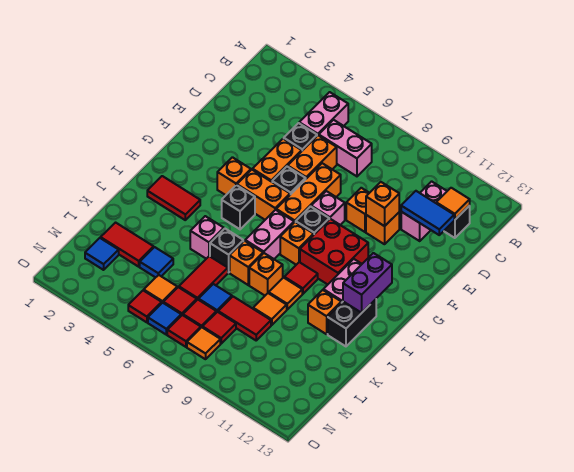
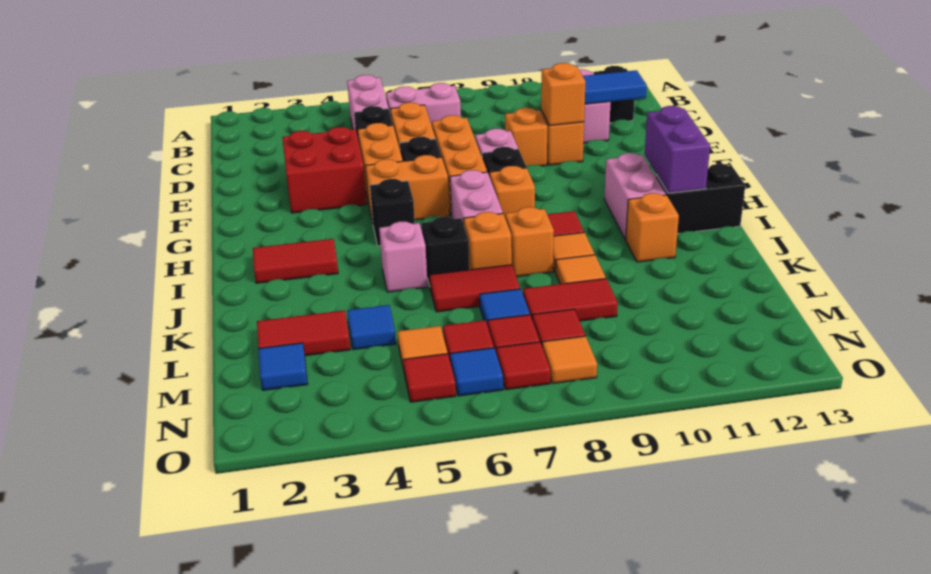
orange tile C12 level 2 -> none
orange brick G4 level 1 -> none
red brick G9:H10 level 1 -> red brick E3:F4 level 1
black brick I12:J12 level 1 -> black brick I12:I13 level 1
red tile K6:L6 level 1 -> red tile K6:K7 level 1

